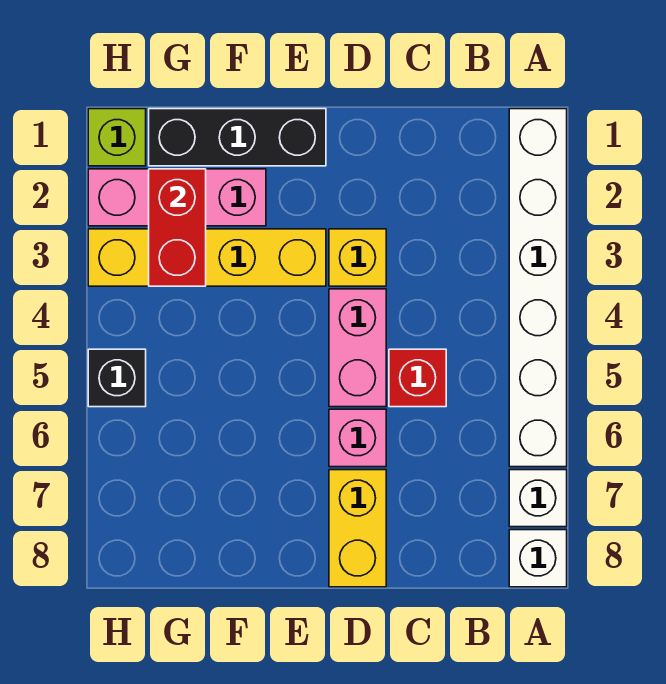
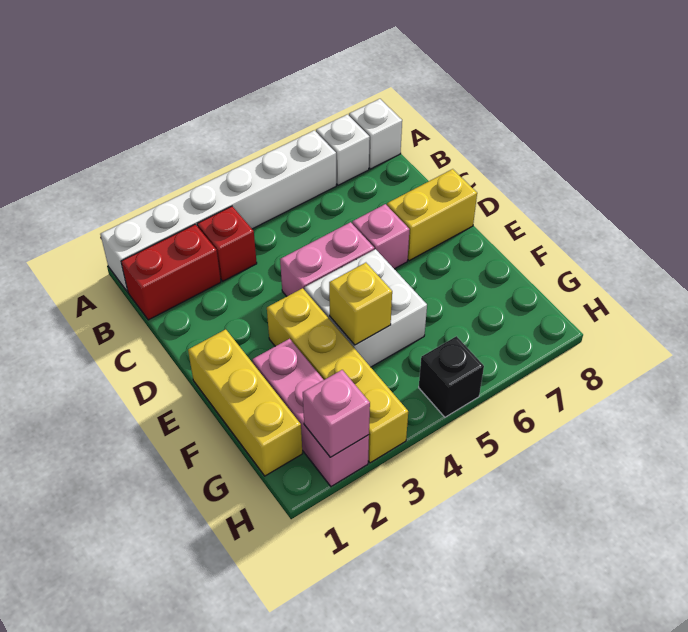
red brick C5 level 1 -> red brick B3 level 1
yellow brick D3 level 1 -> yellow brick F4 level 2
black brick E1:G1 level 1 -> yellow brick E1:G1 level 1
none -> white brick E4:F5 level 1
red brick G2:G3 level 2 -> red brick B1:B2 level 1
lime brick H1 level 1 -> none
none -> pink brick H2 level 2

